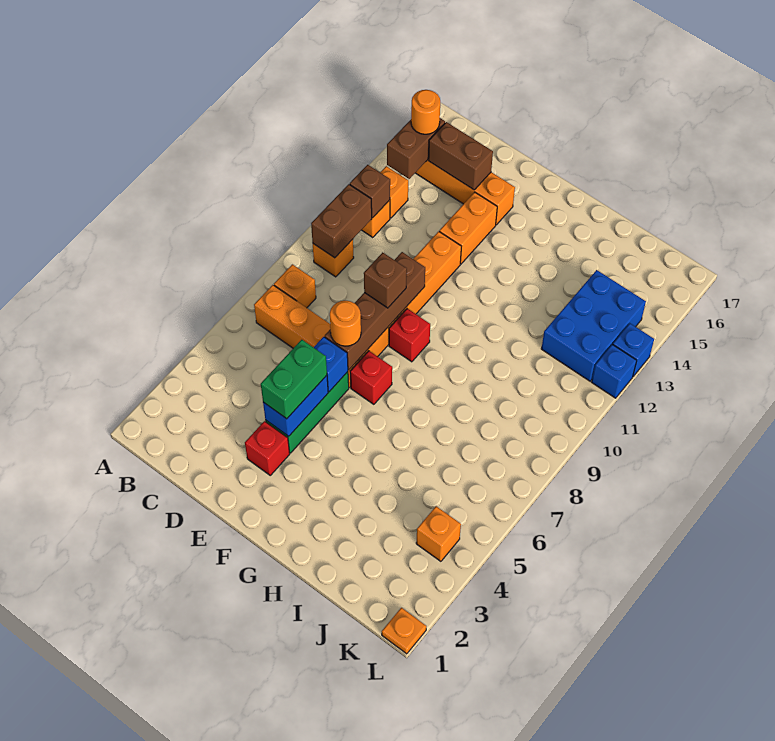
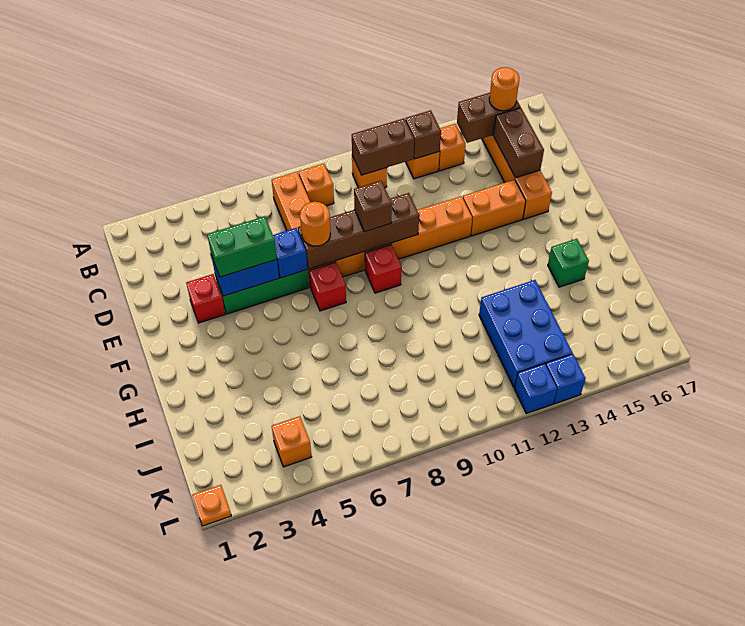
none -> green brick H15 level 1
blue brick J12:K14 level 1 -> blue brick I12:K13 level 1

